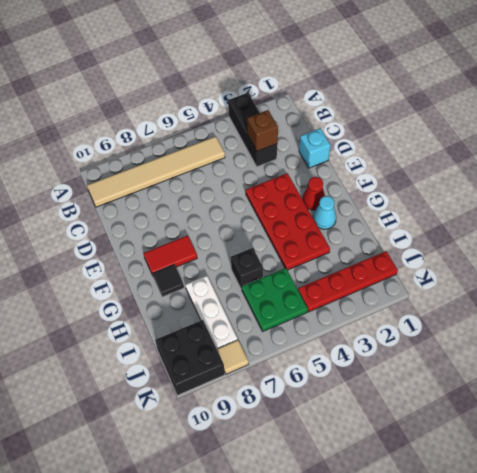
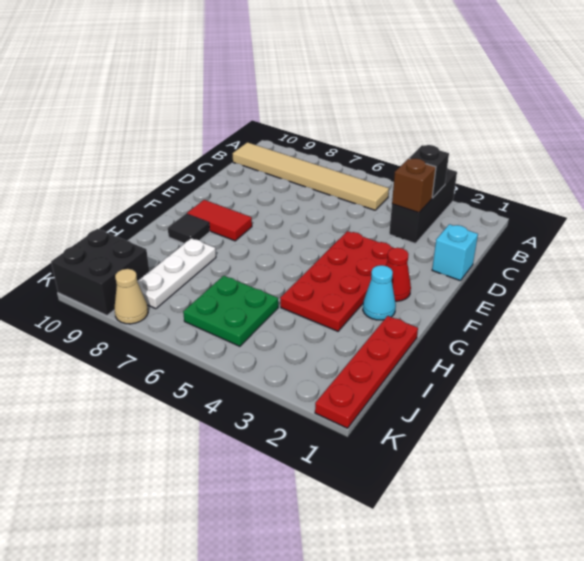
black brick H6 level 1 -> black brick B3 level 2
red plate J1:J4 level 1 -> red plate H1:K1 level 1
tan tile K8 level 1 -> tan cone K8 level 1

